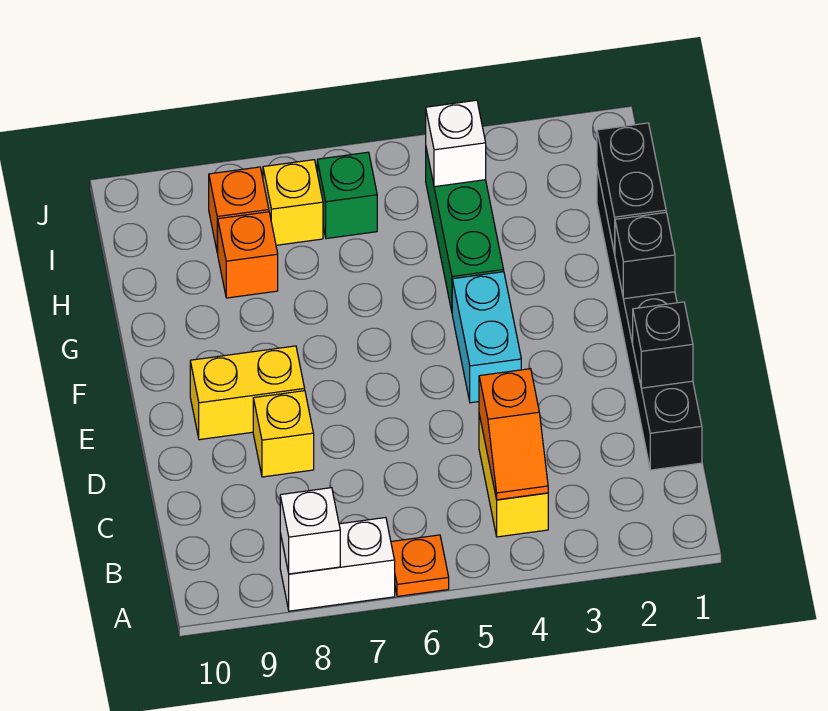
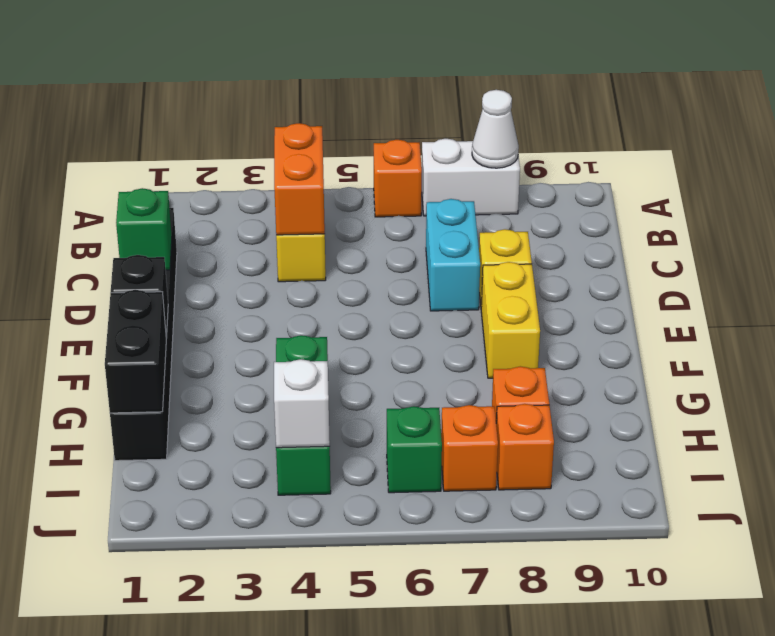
orange plate A6 level 1 -> orange brick A6 level 1
white brick A8 level 2 -> white cone A8 level 2
orange slope B4:C4 level 2 top C -> orange brick B4:C4 level 2
black brick D1 level 2 -> green brick D1 level 2
cyan brick E4:F4 level 1 -> cyan brick C7:D7 level 1
yellow brick E8:E9 level 1 -> yellow brick E8:F8 level 1
yellow brick I7 level 1 -> orange brick I7 level 1

